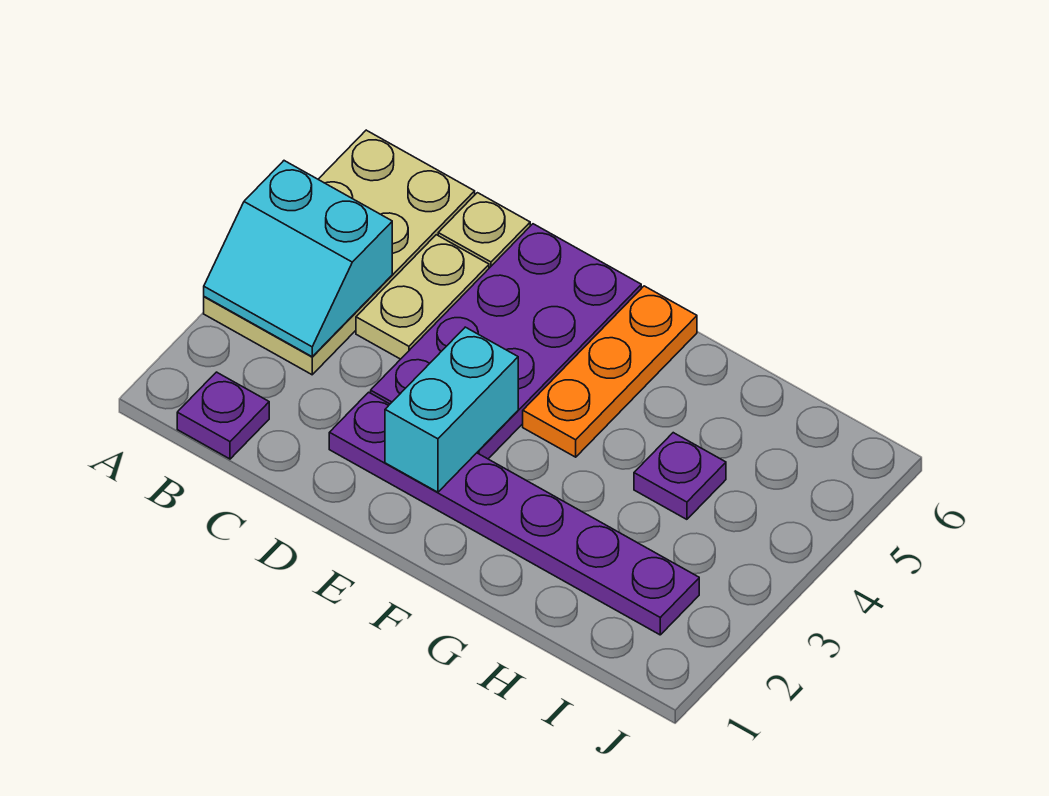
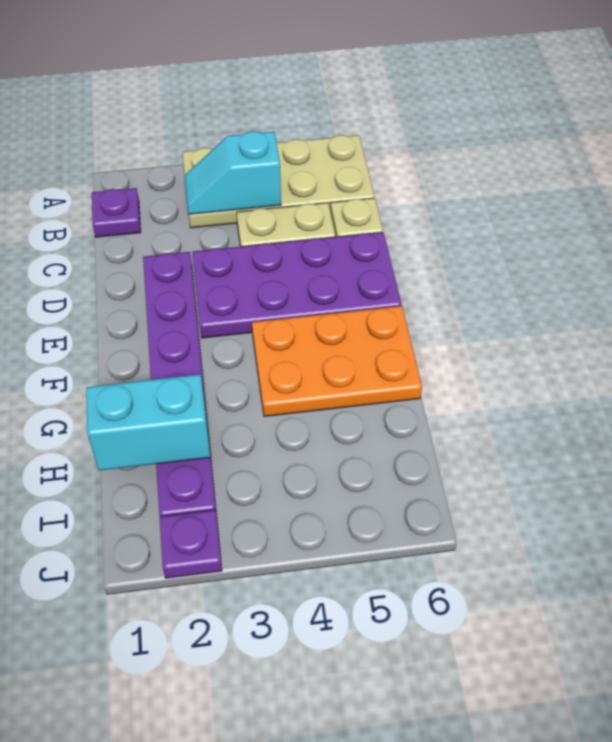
cyan slope A3:B4 level 2 top 4 -> cyan slope B3:B4 level 2 top 4
cyan brick E2:E3 level 2 -> cyan brick H1:H2 level 2
orange plate F4:F6 level 1 -> orange plate F4:G6 level 1
purple plate H4 level 1 -> purple plate J2 level 1

